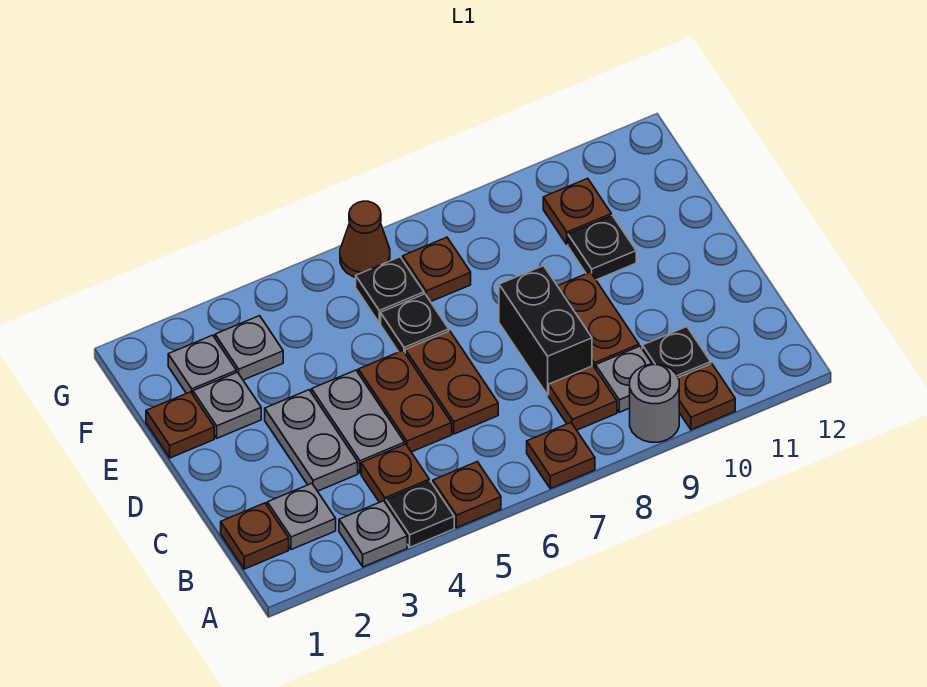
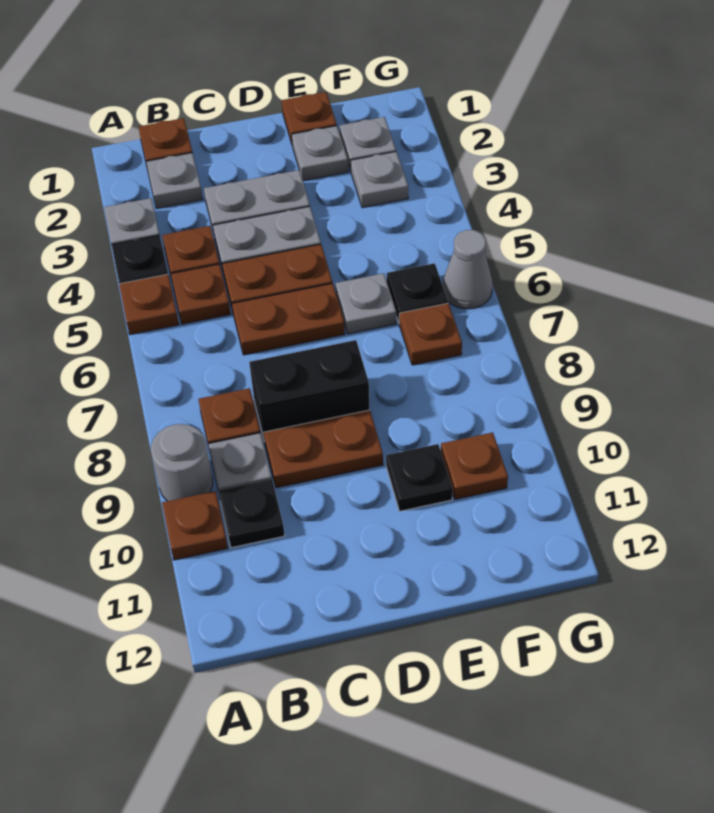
brown plate A7 level 1 -> brown plate B5 level 1
black plate E6 level 1 -> grey plate E6 level 1
brown cone G6 level 1 -> grey cone G6 level 1

